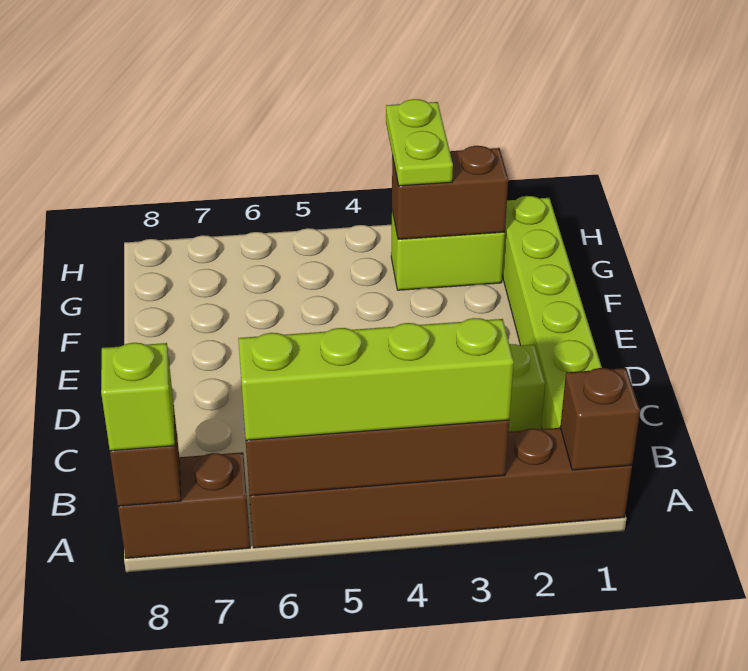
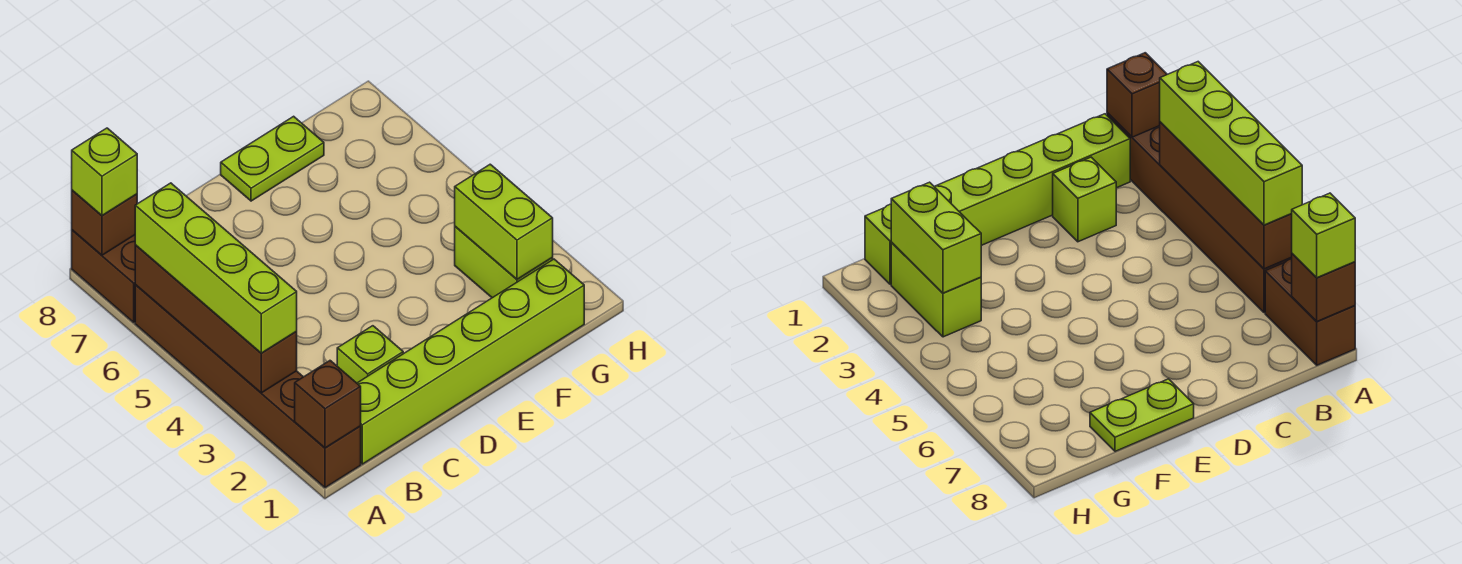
brown brick G2:G3 level 2 -> lime brick G2:G3 level 2
lime plate G3:H3 level 3 -> lime plate E8:F8 level 1

